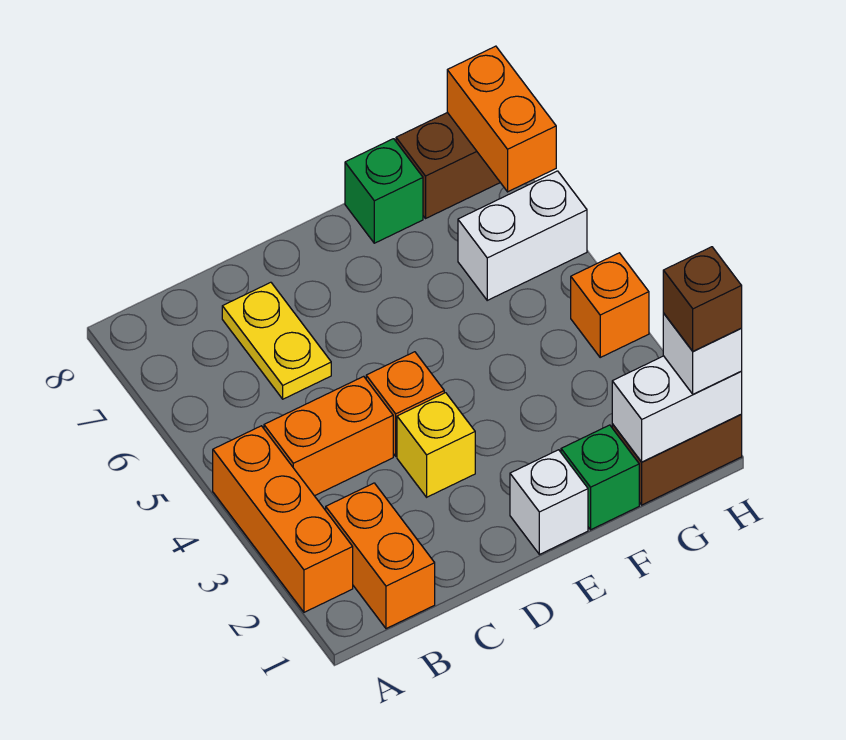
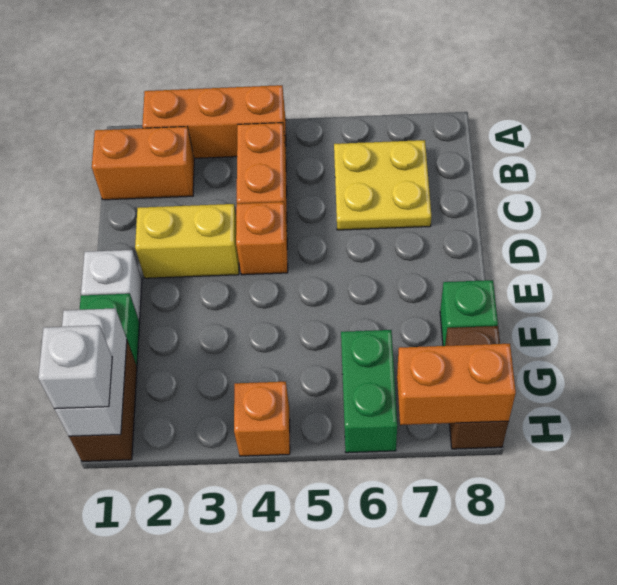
yellow plate C6:C7 level 1 -> yellow plate B6:C7 level 1
yellow brick D3 level 1 -> yellow brick D2:D3 level 1
white brick G6:H6 level 1 -> green brick G6:H6 level 1
brown brick H1 level 4 -> none

